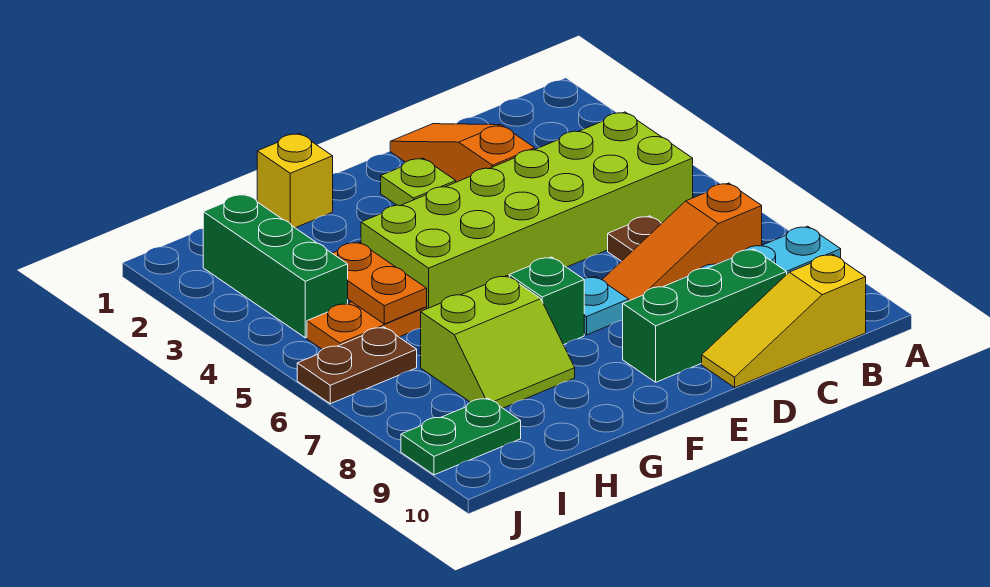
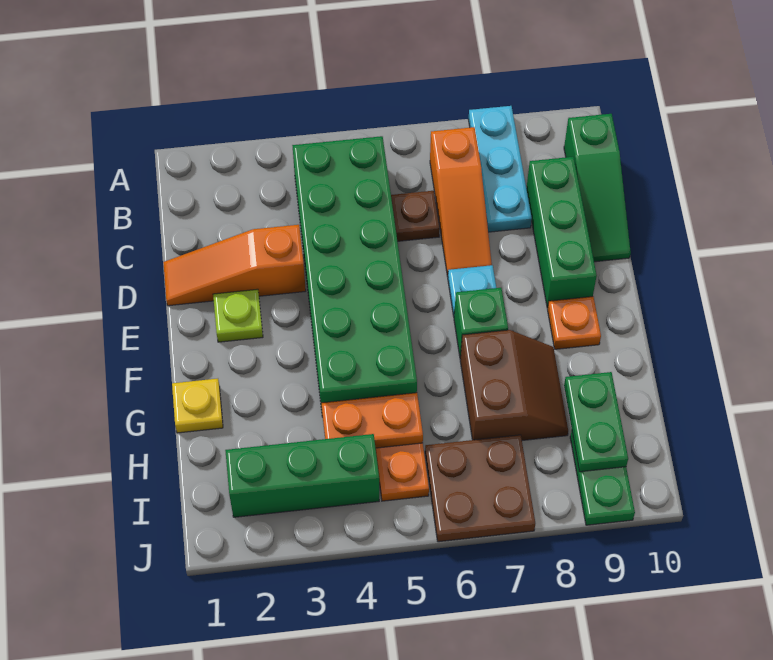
lime brick B4:G5 level 1 -> green brick B4:G5 level 1
yellow slope B10:D10 level 1 top B -> green slope B10:D10 level 1 top B
none -> orange plate F9 level 1
yellow brick G1 level 1 -> yellow plate G1 level 1
lime slope G7:H8 level 1 top 7 -> brown slope G7:H8 level 1 top 7
none -> green plate H9:I9 level 2
brown plate I6:J6 level 1 -> brown plate I6:J7 level 1

